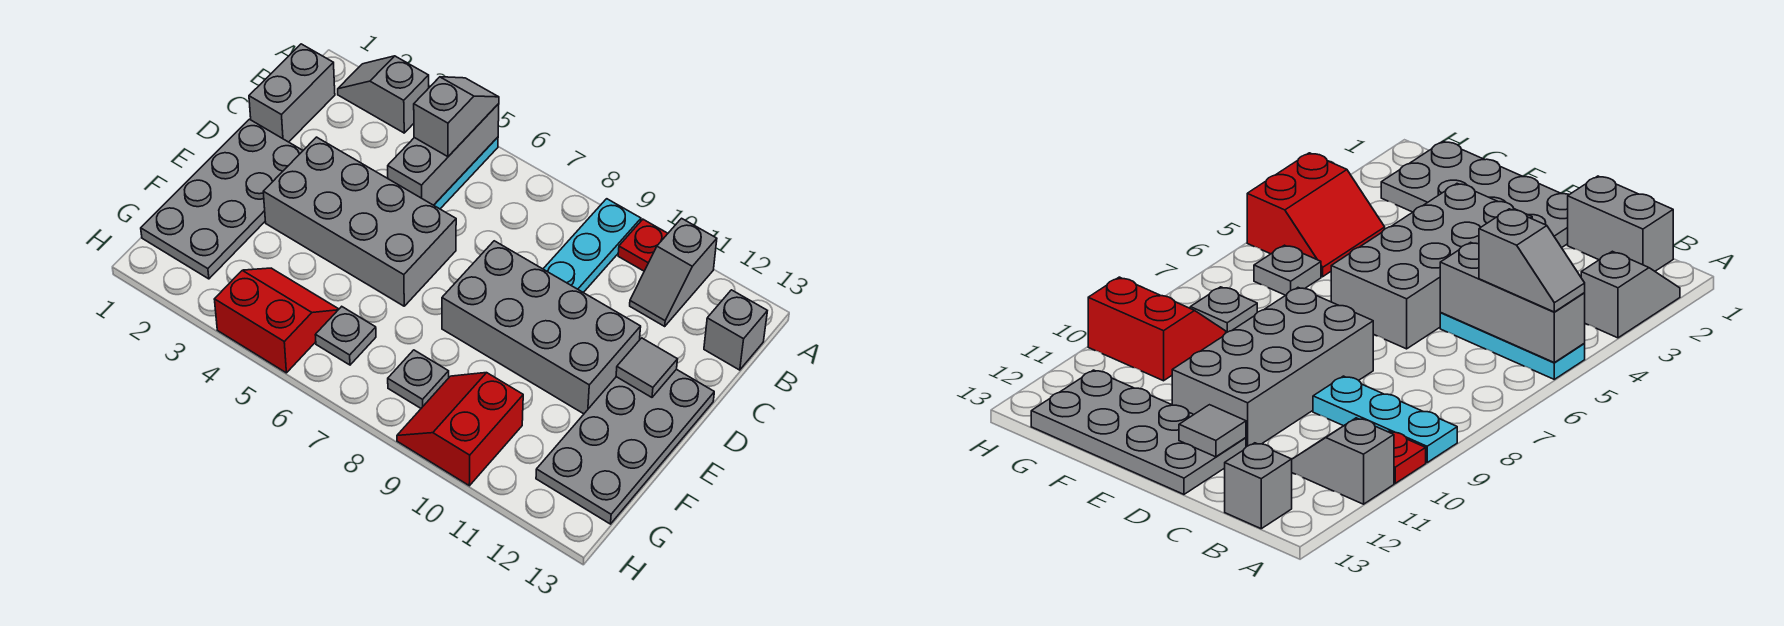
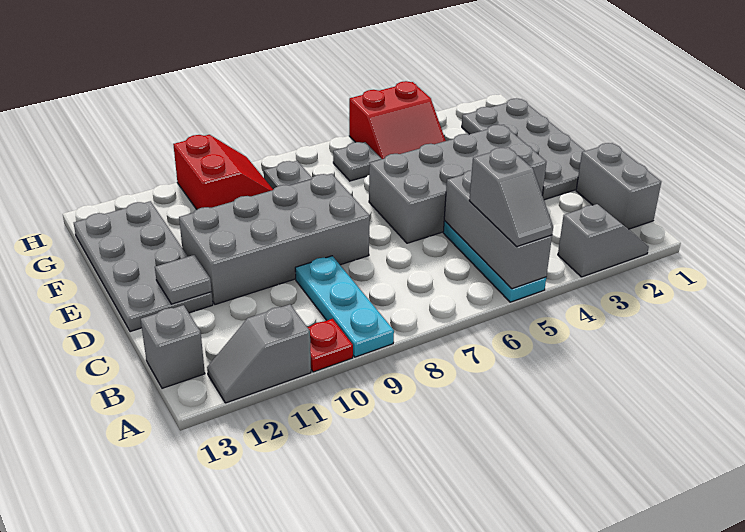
grey slope A11:B11 level 1 top A -> grey slope A11:A12 level 1 top 11

